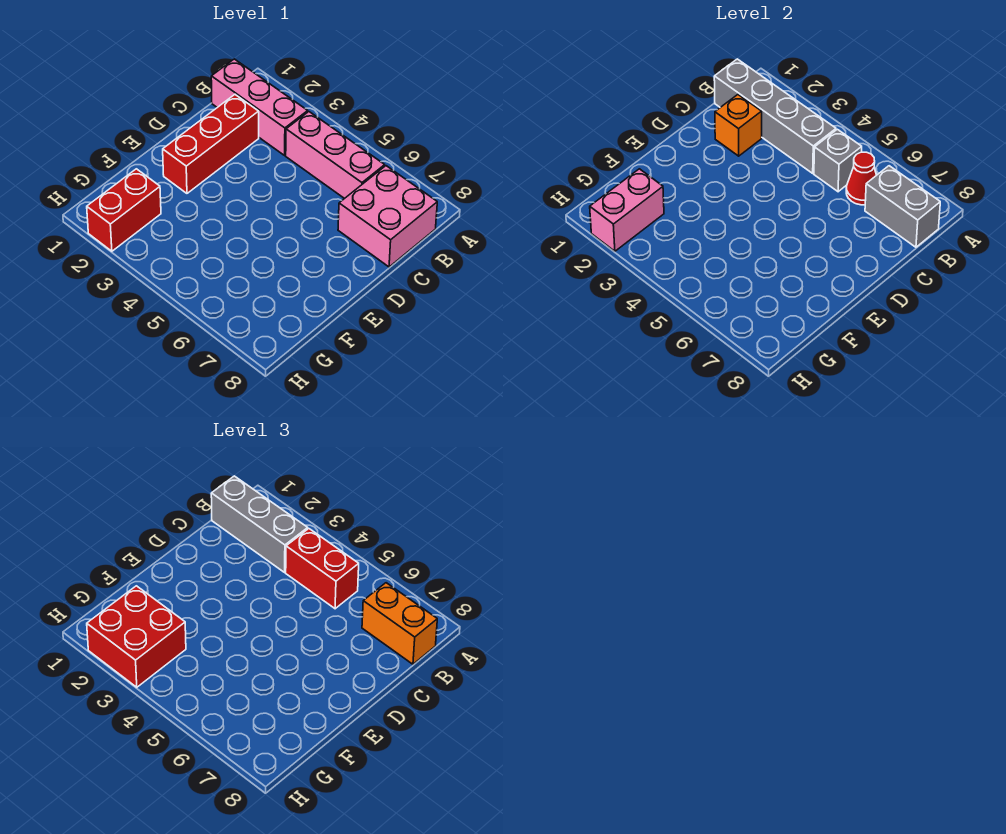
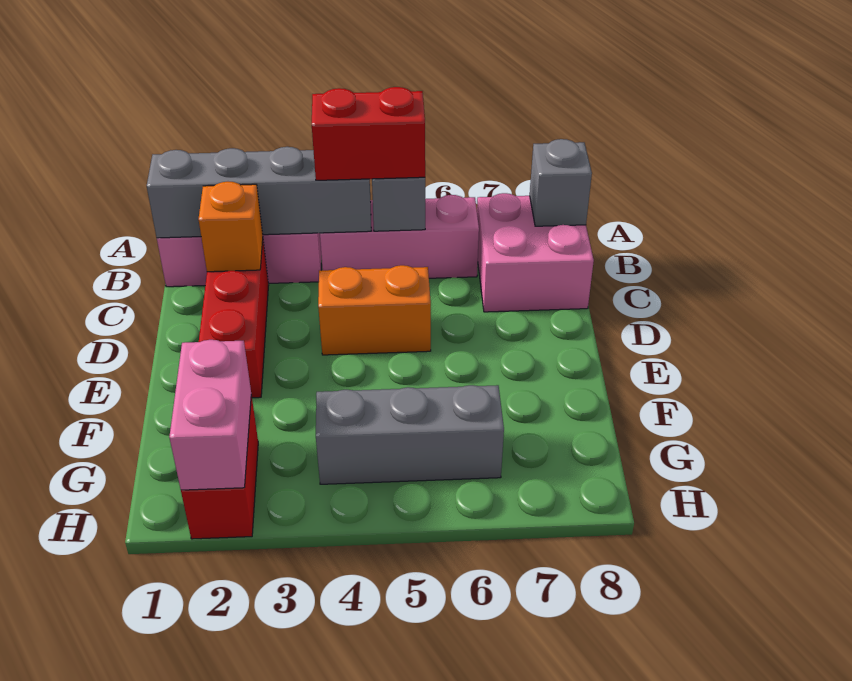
grey brick B1:B3 level 3 -> grey brick G4:G6 level 1
red cone B6 level 2 -> none
grey brick B7:B8 level 2 -> grey brick B8 level 2
orange brick B7:B8 level 3 -> orange brick D4:D5 level 1
red brick G2:H3 level 3 -> none

